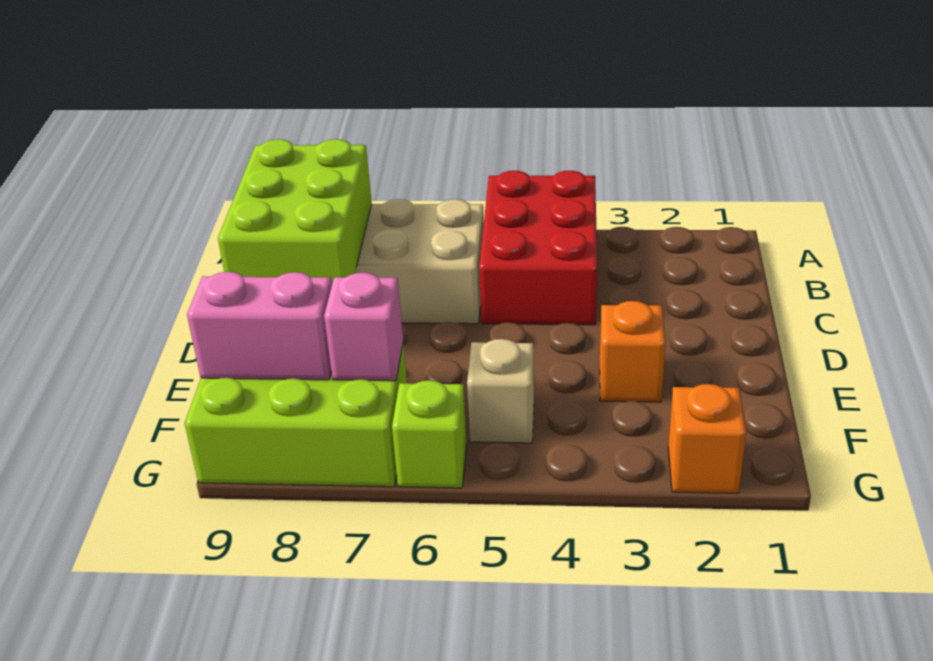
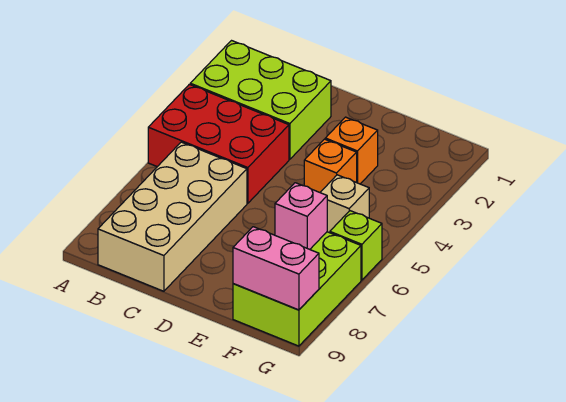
lime brick B8:D9 level 2 -> lime brick A2:C3 level 1
pink brick F8:F9 level 2 -> pink brick F9:G9 level 2
orange brick G2 level 1 -> orange brick E4 level 1

